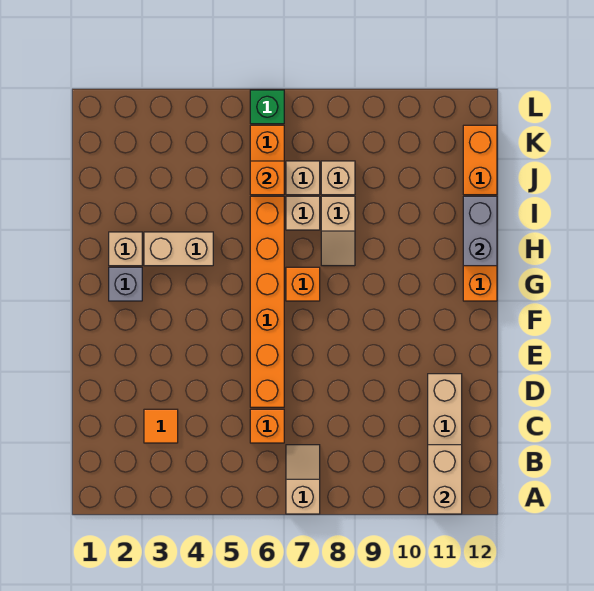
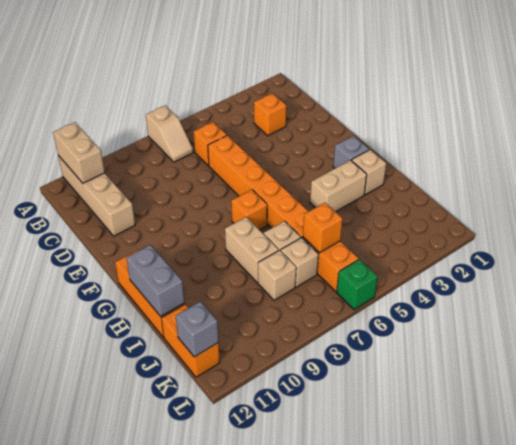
orange tile C3 level 1 -> orange brick C3 level 1
tan slope H8:I8 level 1 top I -> tan brick H8:I8 level 1
none -> grey brick K12 level 2

